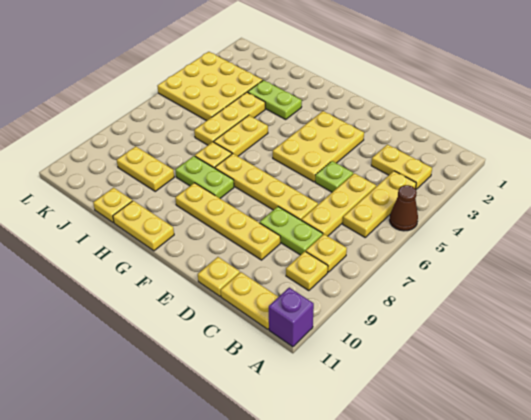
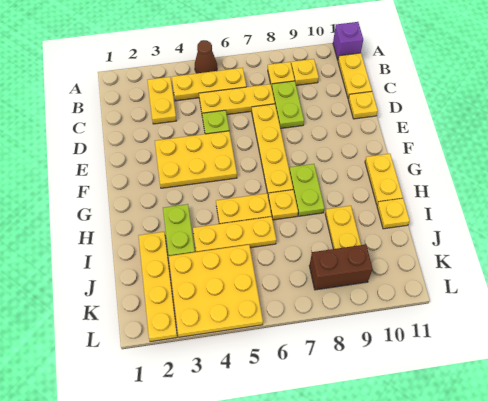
yellow plate D9:G9 level 1 -> yellow plate I2:L2 level 1
none -> brown brick K8:K9 level 1

